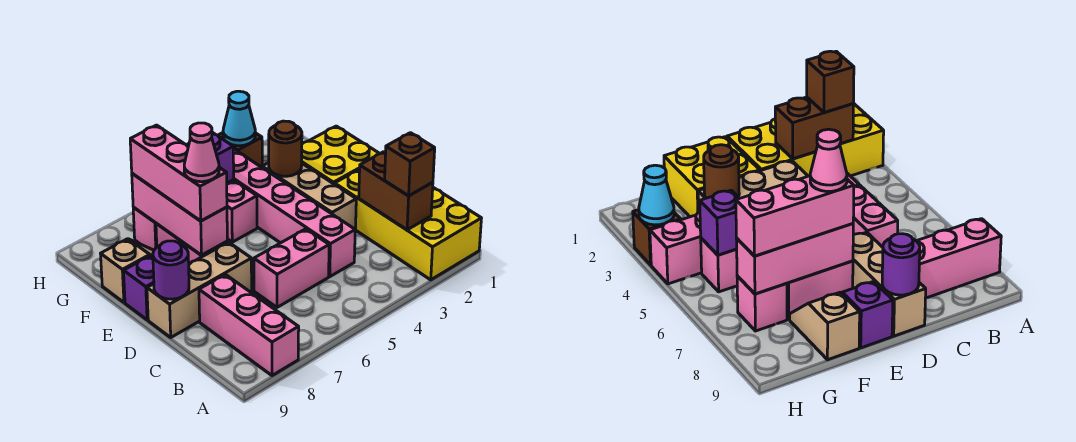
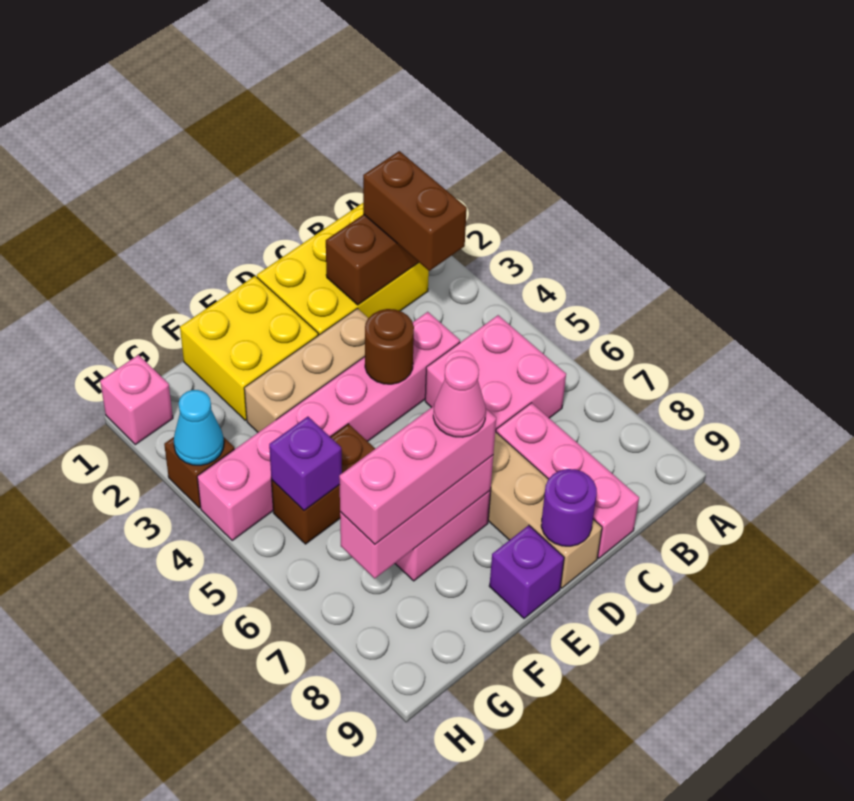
yellow brick A1:D2 level 1 -> yellow brick B1:D2 level 1
pink brick A8:C8 level 1 -> pink brick C7:C9 level 1
brown brick B2 level 3 -> brown brick B2:B3 level 3
pink brick C5:C6 level 1 -> pink brick B5:C6 level 1
brown round brick F3 level 2 -> brown round brick D4 level 2
pink brick F5:G5 level 1 -> brown brick F5:G5 level 1
tan slope F8:F9 level 1 top 9 -> none
pink brick G7 level 1 -> pink brick H1 level 1

